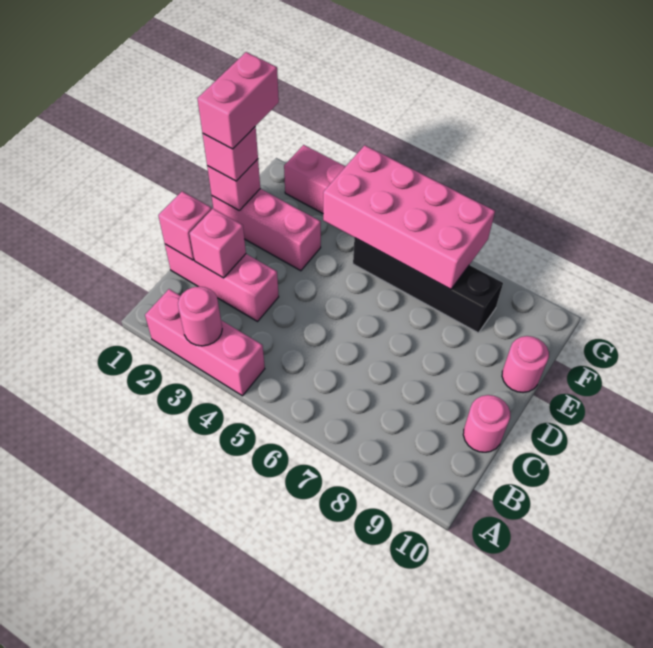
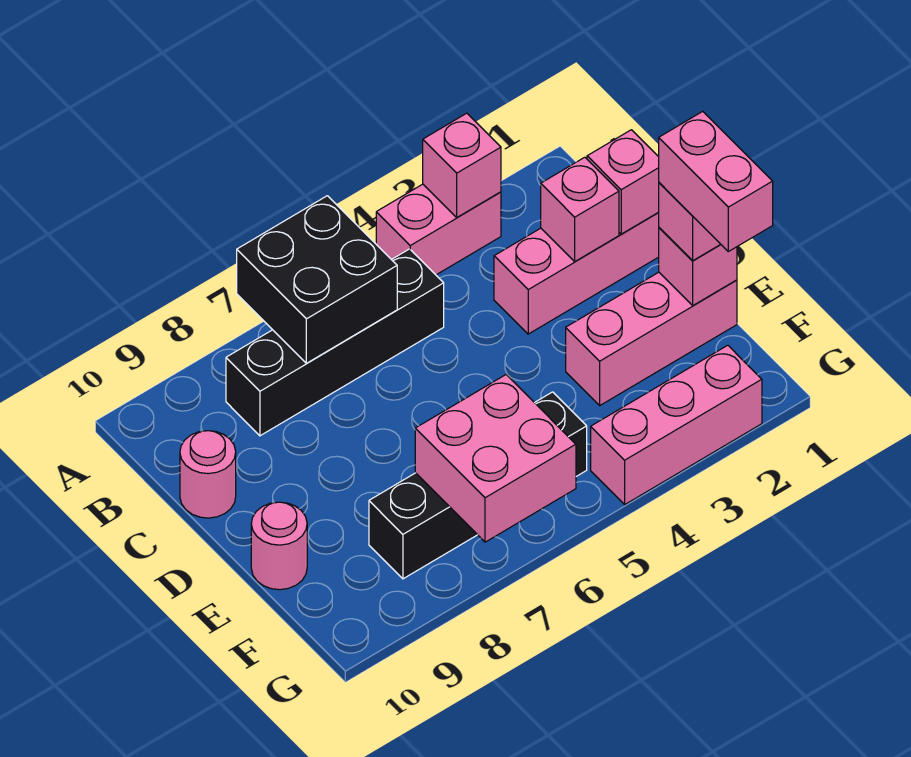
pink brick A2:A4 level 1 -> pink brick A3:A4 level 1
pink round brick A3 level 2 -> pink brick A3 level 2
none -> black brick A6:B7 level 2
none -> black brick B5:B8 level 1
pink brick F4:G7 level 2 -> pink brick F6:G7 level 2

